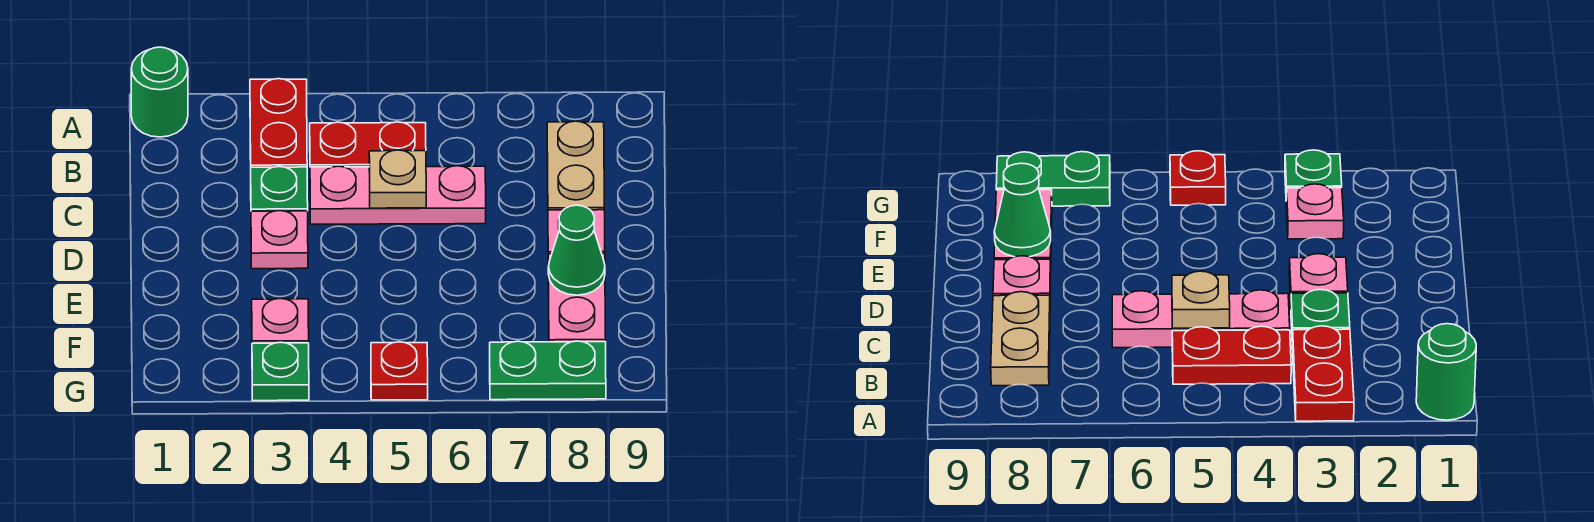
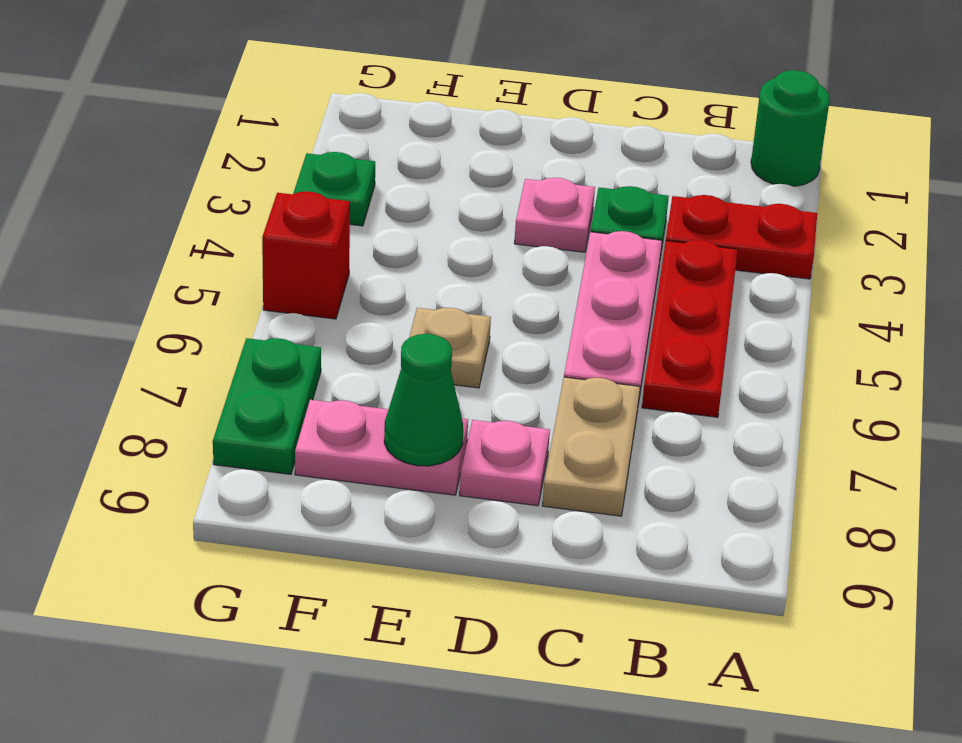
red plate B4:B5 level 1 -> red plate B4:B6 level 1
tan plate B8:C8 level 1 -> tan plate C7:C8 level 1
tan plate C5 level 2 -> tan plate E6 level 1
pink plate F3 level 1 -> none
red plate G5 level 1 -> red brick G5 level 1

